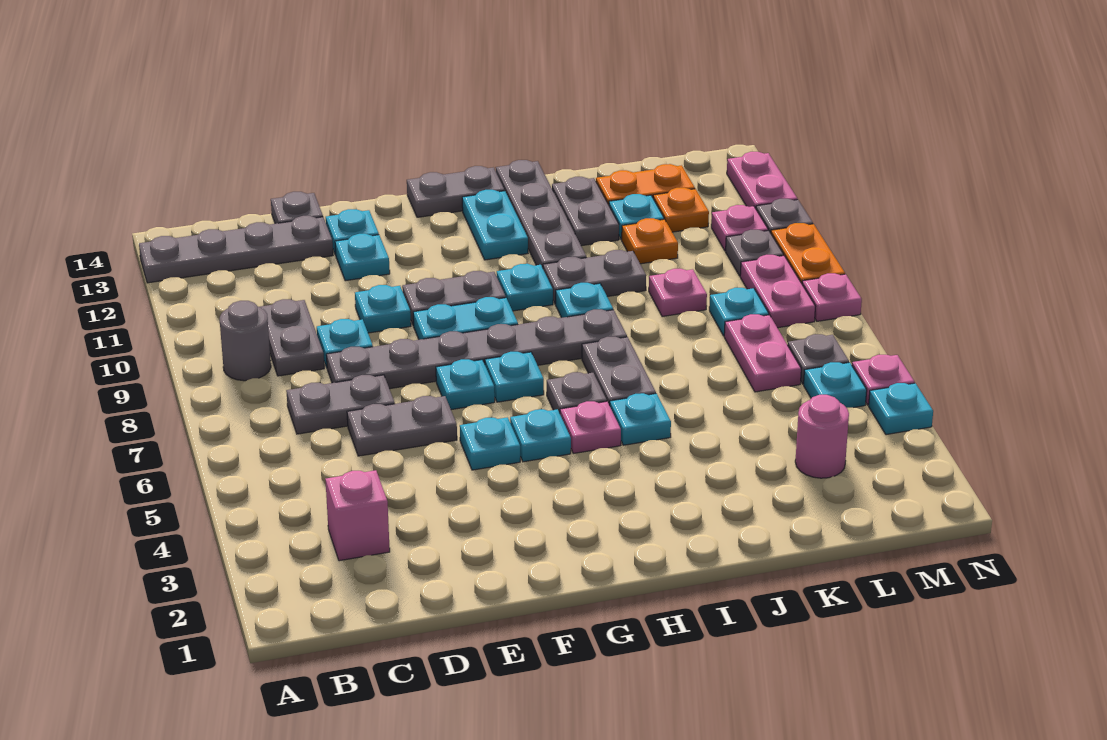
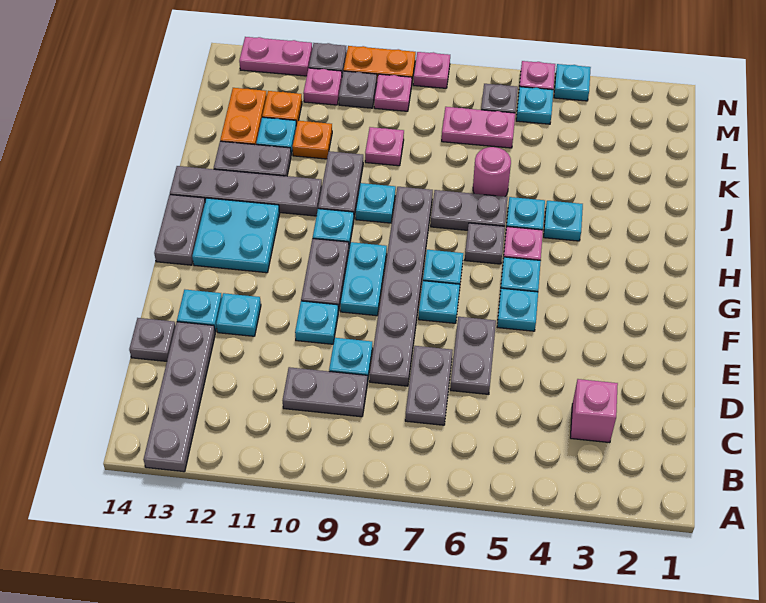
grey round brick B9 level 1 -> none
cyan plate H12:H13 level 1 -> cyan plate G12:H13 level 1
pink round brick L3 level 1 -> pink round brick J6 level 1
cyan plate L8 level 1 -> cyan plate I4 level 1
pink plate M8:M9 level 1 -> pink plate M9 level 1

